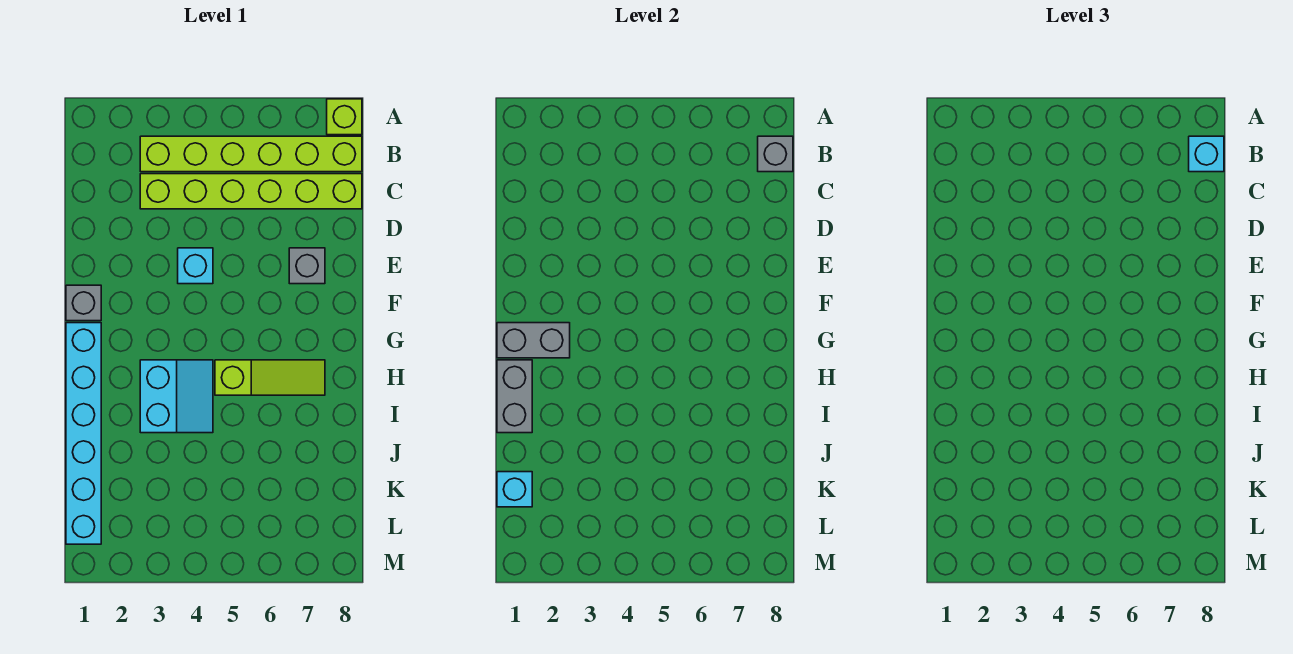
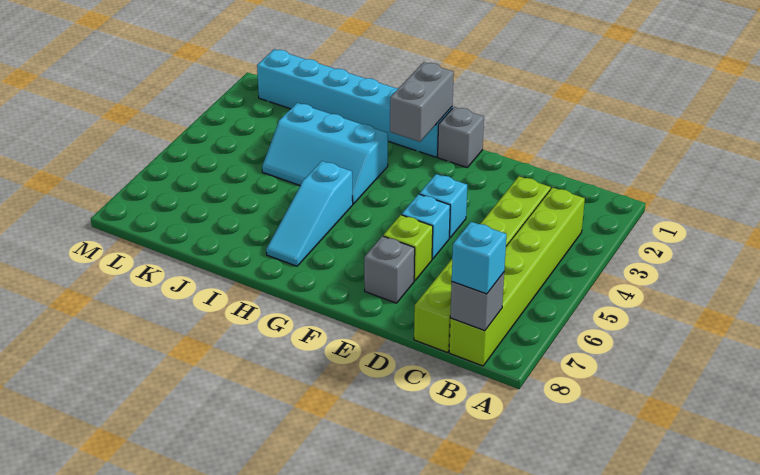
lime brick A8 level 1 -> lime brick E6 level 1
grey brick H1:I1 level 2 -> none
cyan slope H3:I4 level 1 top 3 -> cyan slope H3:J4 level 1 top 3
lime slope H5:H7 level 1 top 5 -> cyan slope H5:H7 level 1 top 5
cyan brick K1 level 2 -> cyan brick E5 level 1

